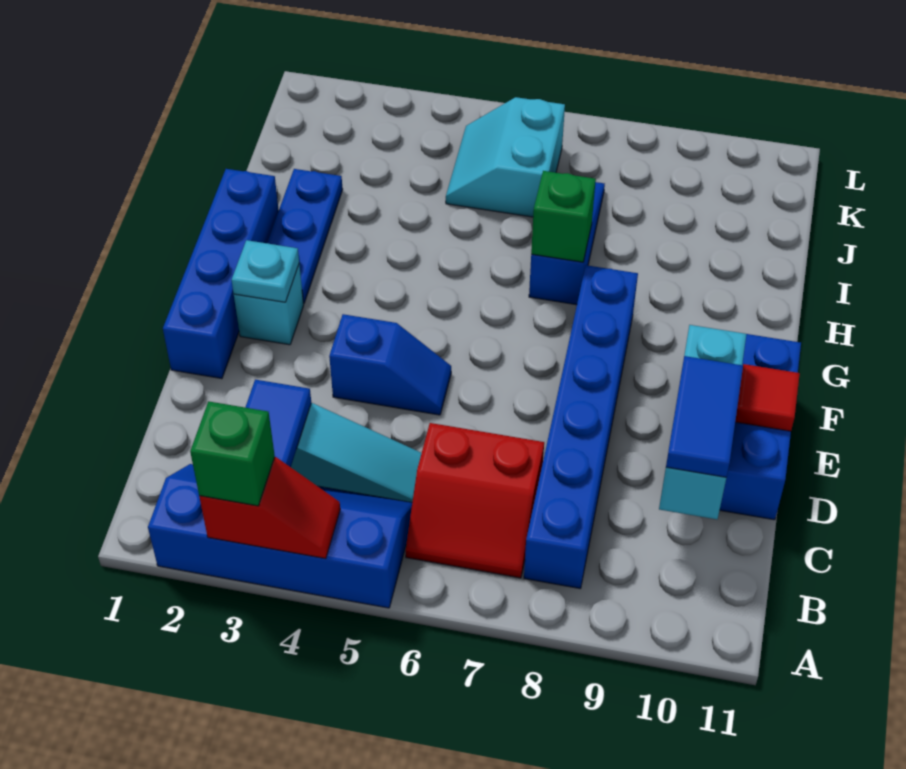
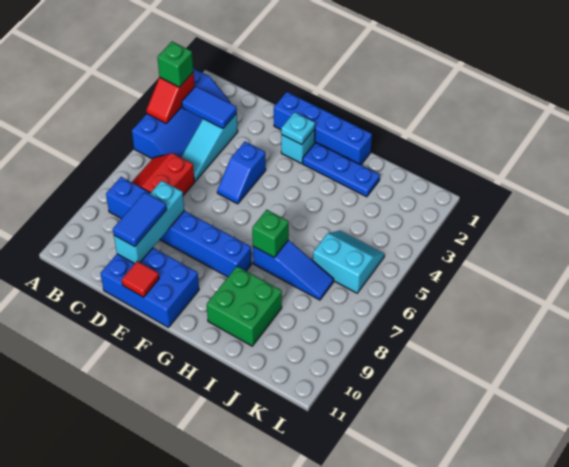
cyan brick C10:E10 level 2 -> cyan brick D8:D10 level 2
blue tile C10:D10 level 3 -> blue tile D9:D10 level 3
none -> green brick H9:I10 level 1

